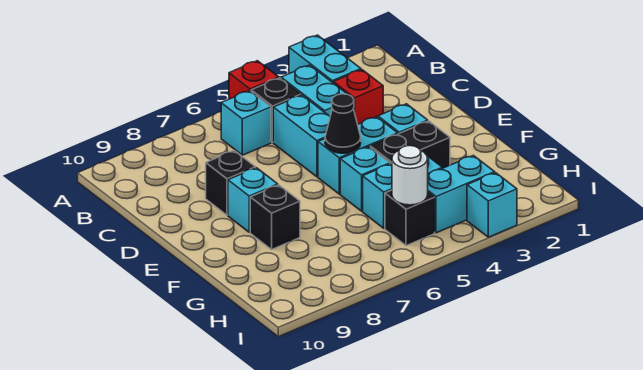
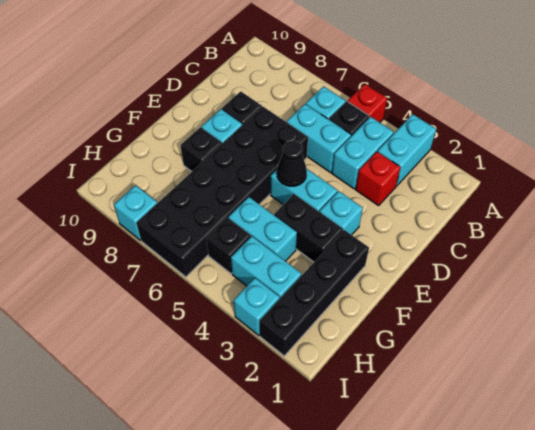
cyan brick C5:D5 level 1 -> cyan brick C5:C6 level 1
none -> black brick D6:I7 level 1
none -> black brick F2:I2 level 1
cyan brick F5 level 1 -> cyan brick I8 level 1
white round brick H5 level 2 -> none

